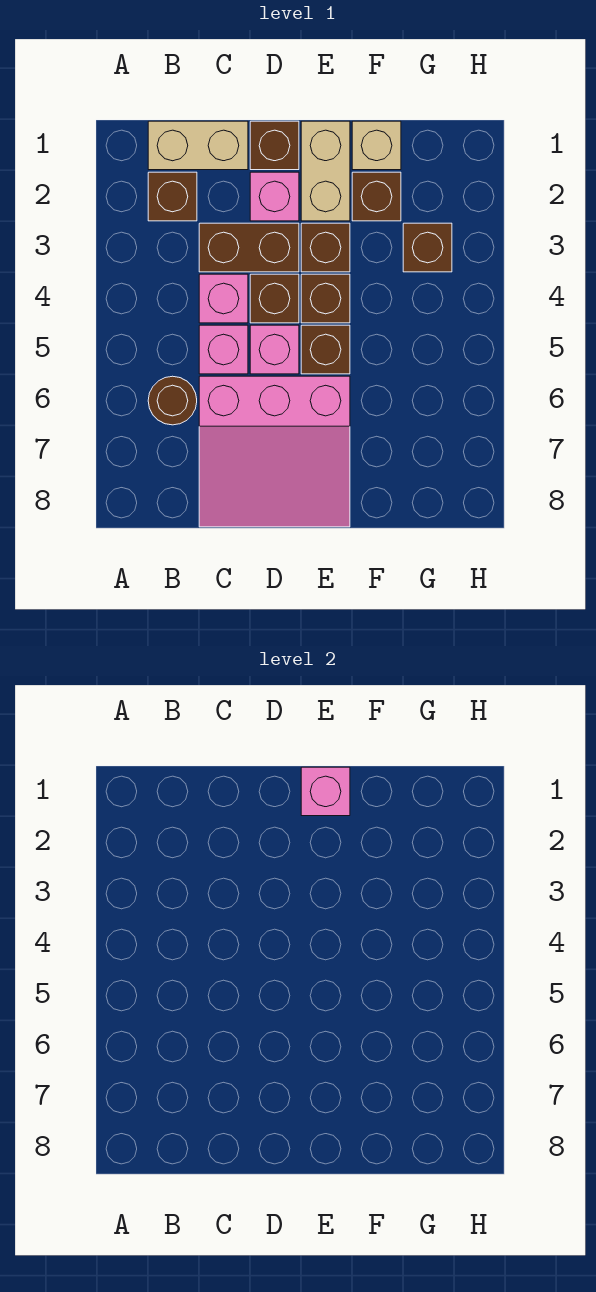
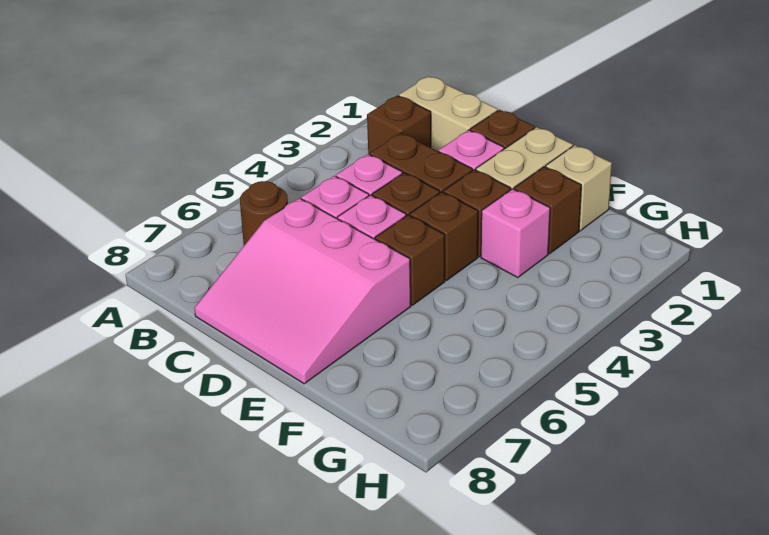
pink brick E1 level 2 -> pink brick F3 level 1
brown brick G3 level 1 -> none

